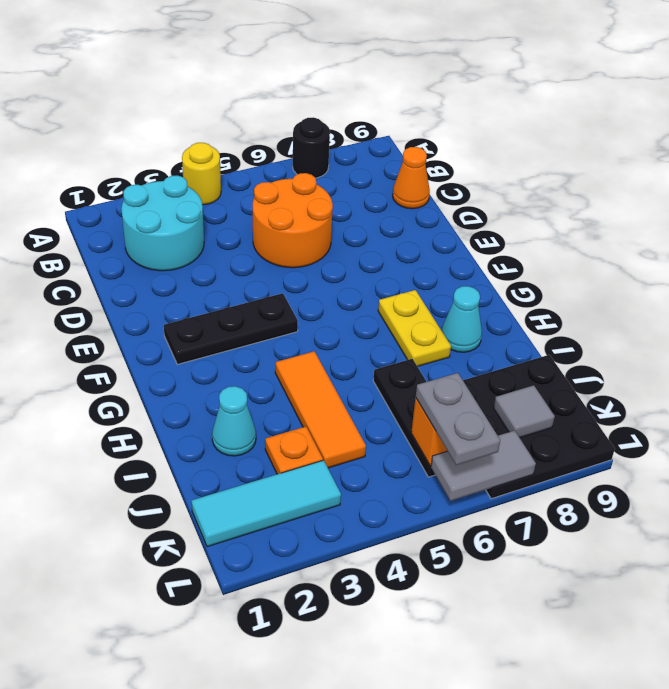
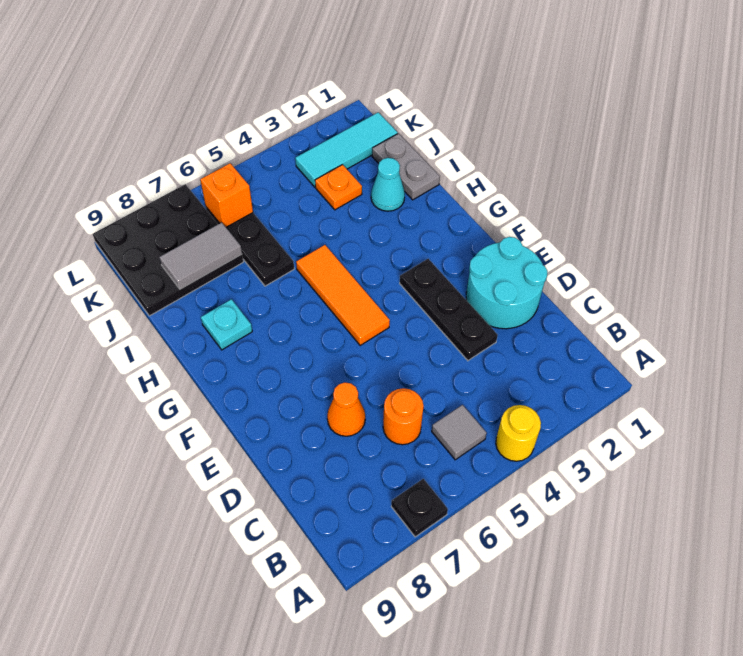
black round brick A7 level 1 -> black plate A7 level 1
cyan round brick B2:C3 level 1 -> cyan round brick D1:E2 level 1
orange round brick C5:D6 level 1 -> orange round brick C6 level 1
orange cone C9 level 1 -> orange cone D7 level 1
black plate F2:F4 level 1 -> black plate D3:F3 level 1
yellow plate G7:H7 level 1 -> none
orange tile H4:J4 level 1 -> orange tile F5:H5 level 1
cyan cone H8 level 1 -> cyan plate H8 level 1
grey plate K6:L6 level 3 -> grey plate I1:J1 level 1
grey tile K8 level 2 -> grey tile B5 level 1
grey tile L6:L7 level 2 -> grey tile J7:J8 level 2

